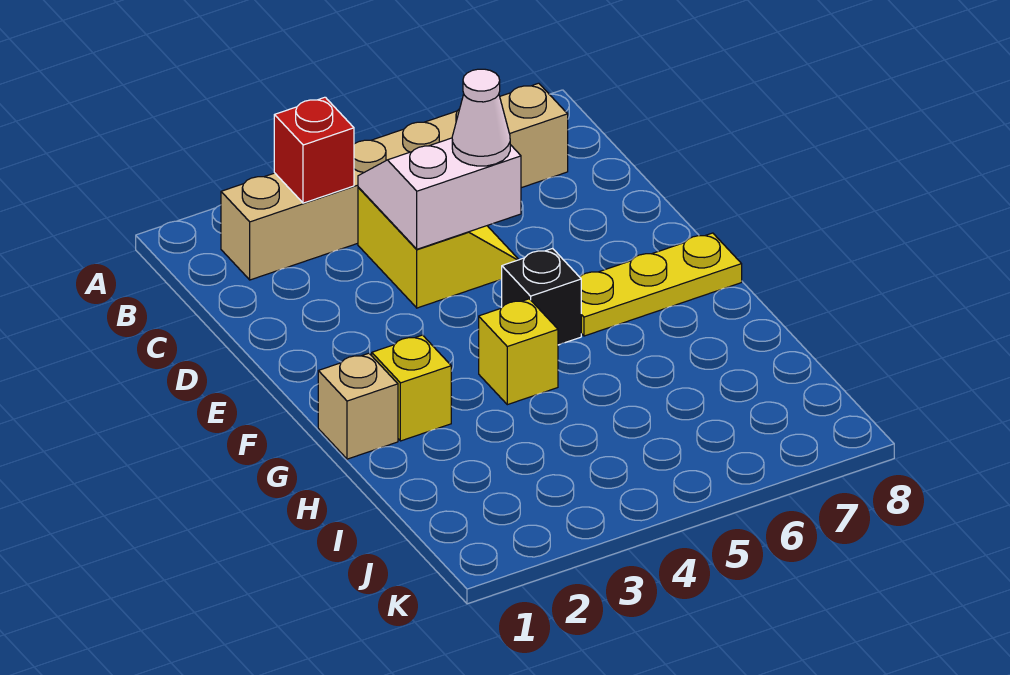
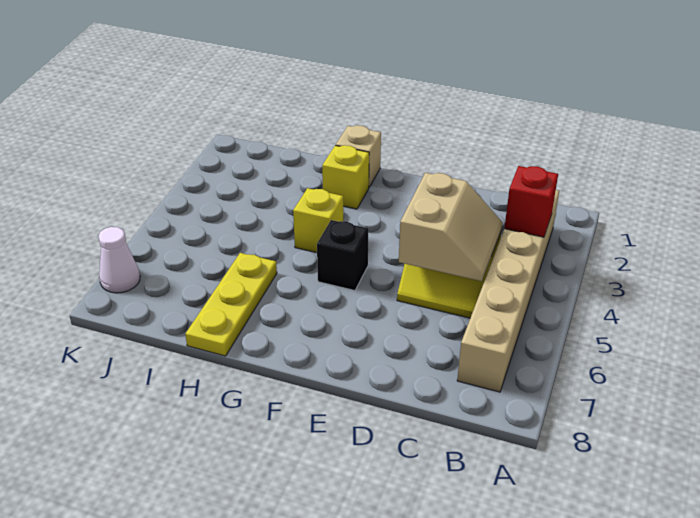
white slope C4:D5 level 2 top D -> tan slope C4:D5 level 2 top D
white cone D5 level 3 -> white cone K7 level 1
yellow plate F6:F8 level 1 -> yellow plate H6:H8 level 1

